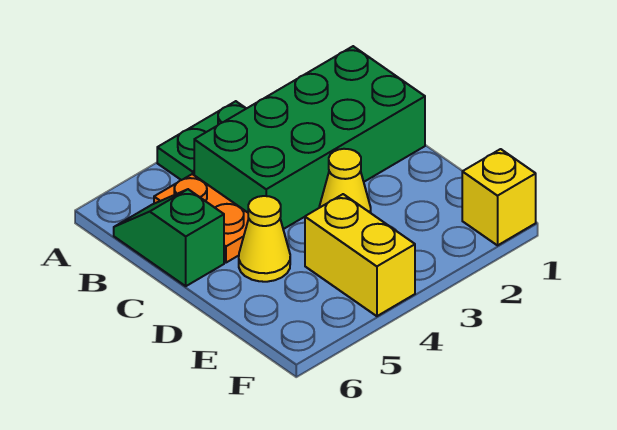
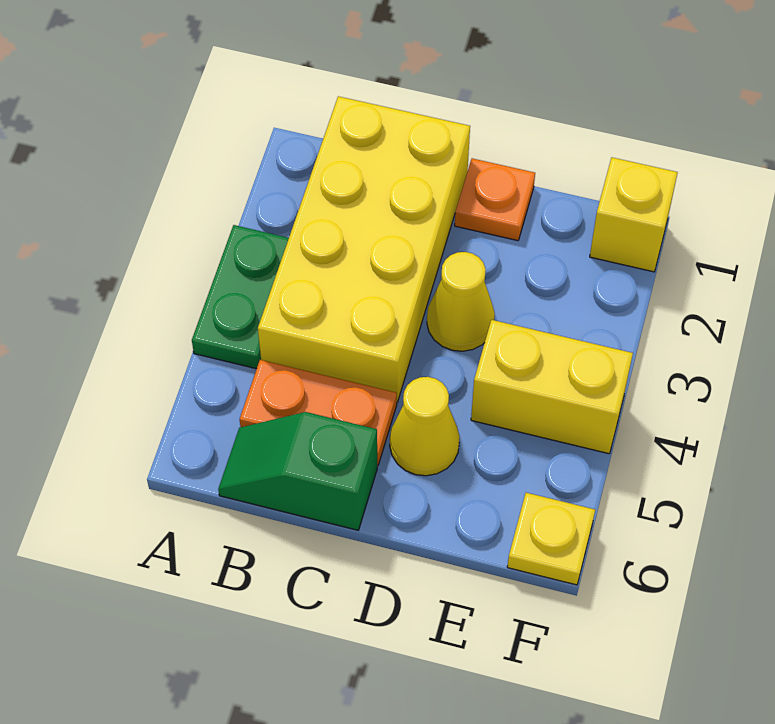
green brick B1:C4 level 1 -> yellow brick B1:C4 level 1
none -> orange plate D1 level 1
none -> yellow plate F6 level 1

